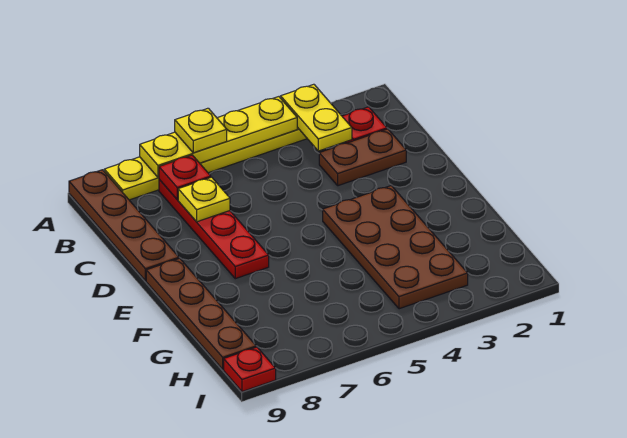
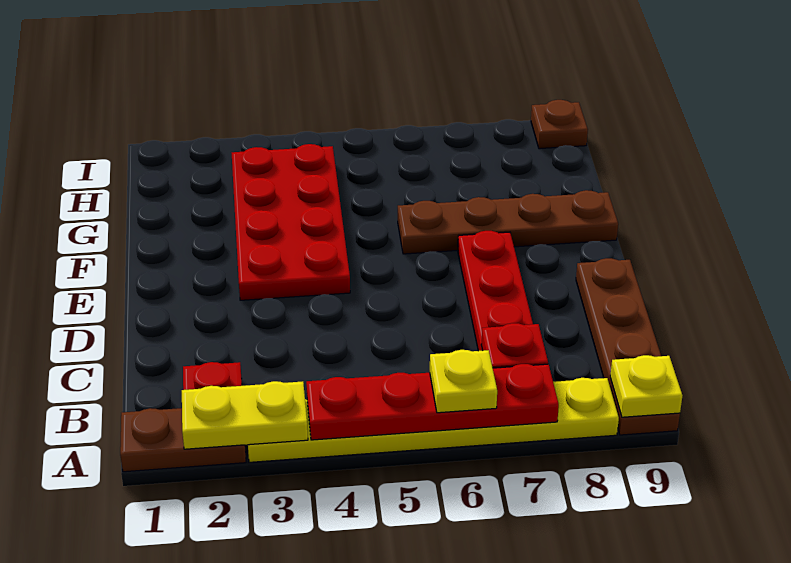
yellow plate A3:B3 level 2 -> yellow plate A2:A3 level 2
yellow plate A4:A7 level 2 -> red plate A4:A7 level 2
brown plate C2:C3 level 1 -> brown plate A1:A2 level 1
yellow plate C7 level 2 -> yellow plate A9 level 2
brown plate E3:H4 level 1 -> red plate E3:H4 level 1
brown plate E9:H9 level 1 -> brown plate F6:F9 level 1
red plate I9 level 1 -> brown plate I9 level 1

